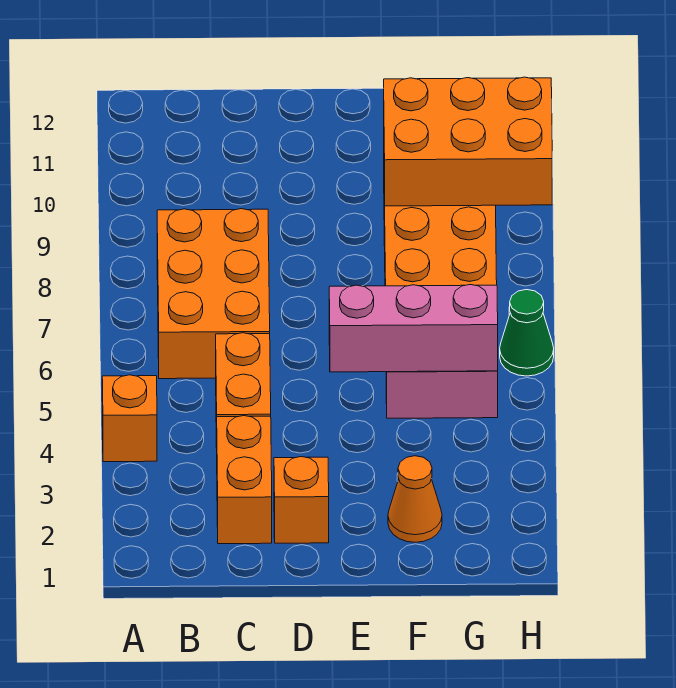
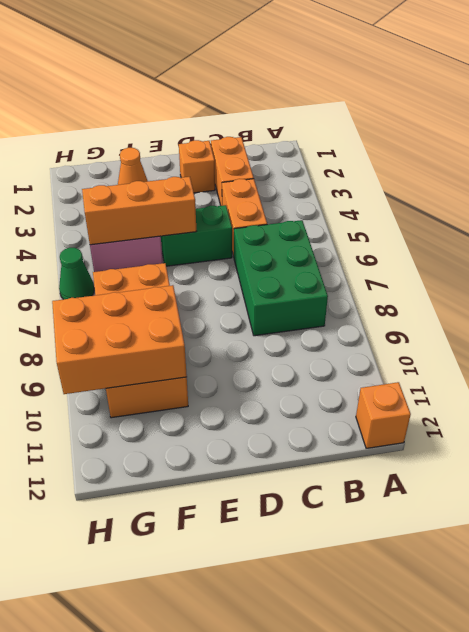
orange brick A4 level 1 -> orange brick A12 level 1
orange brick B6:C8 level 1 -> green brick B6:C8 level 1
none -> green brick D5:E5 level 1
pink brick E5:G5 level 2 -> orange brick E5:G5 level 2

